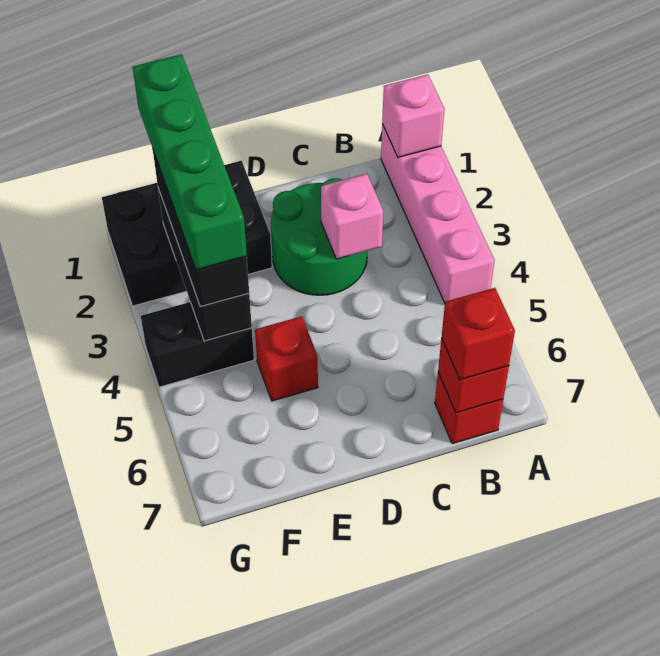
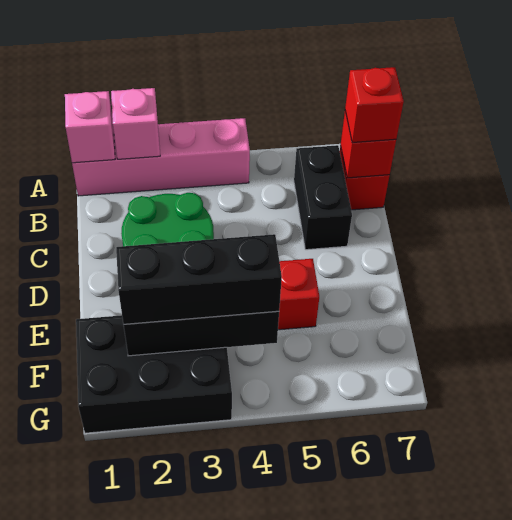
pink brick C3 level 2 -> pink brick A2 level 2
black brick E1:G2 level 1 -> black brick F1:G3 level 1
green brick F1:F4 level 4 -> none
black brick F4:G4 level 1 -> black brick B6:C6 level 1

